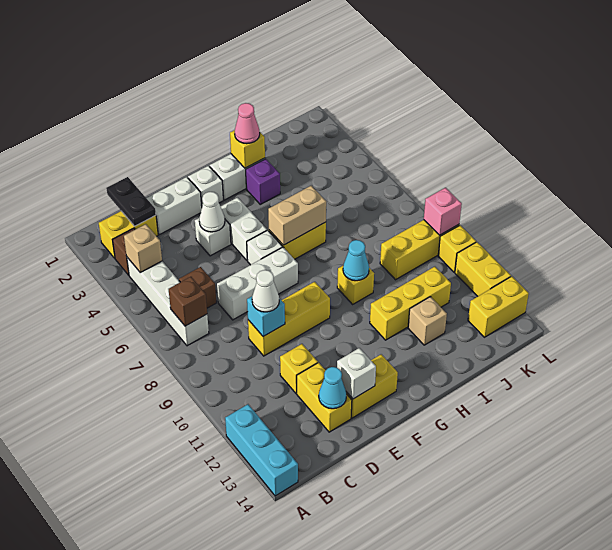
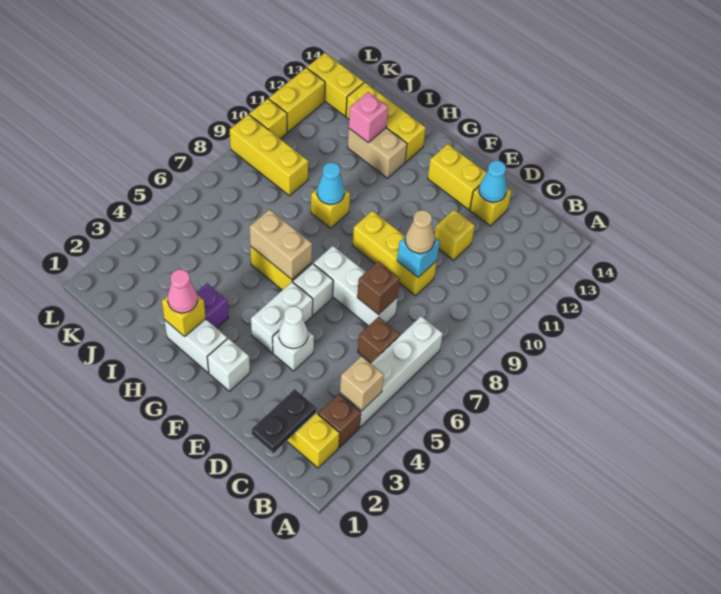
cyan brick A12:A14 level 1 -> none
brown brick B7 level 2 -> brown brick D7 level 2
white brick D2:E2 level 1 -> none
white cone D9 level 3 -> tan cone D9 level 3
yellow brick D12:D13 level 1 -> yellow brick D13 level 1
white brick E13 level 2 -> none
yellow brick H11:J11 level 1 -> yellow brick H13:J13 level 1
tan brick I12 level 1 -> tan brick H12:I12 level 1
pink brick L9 level 2 -> pink brick I12 level 2

